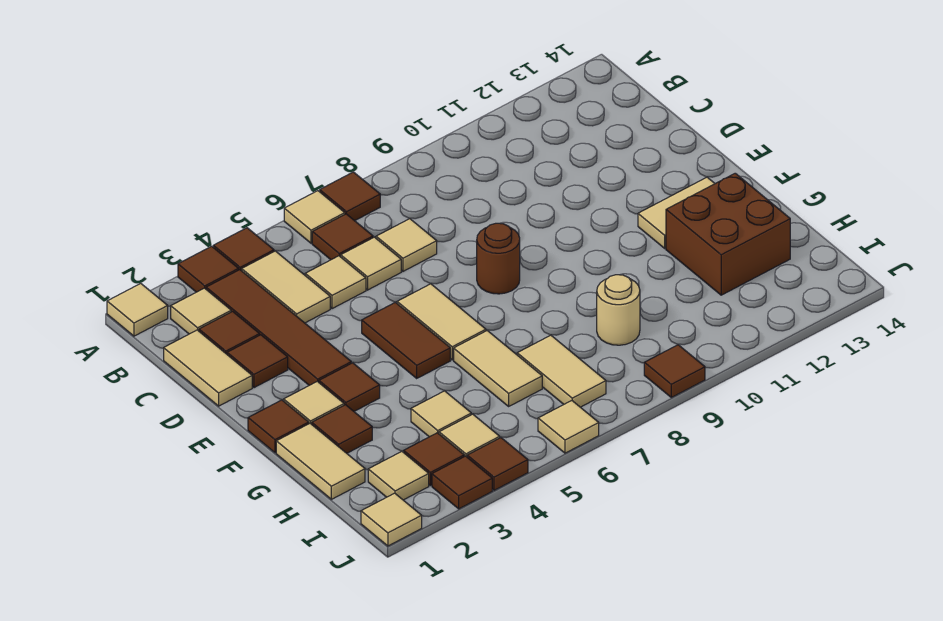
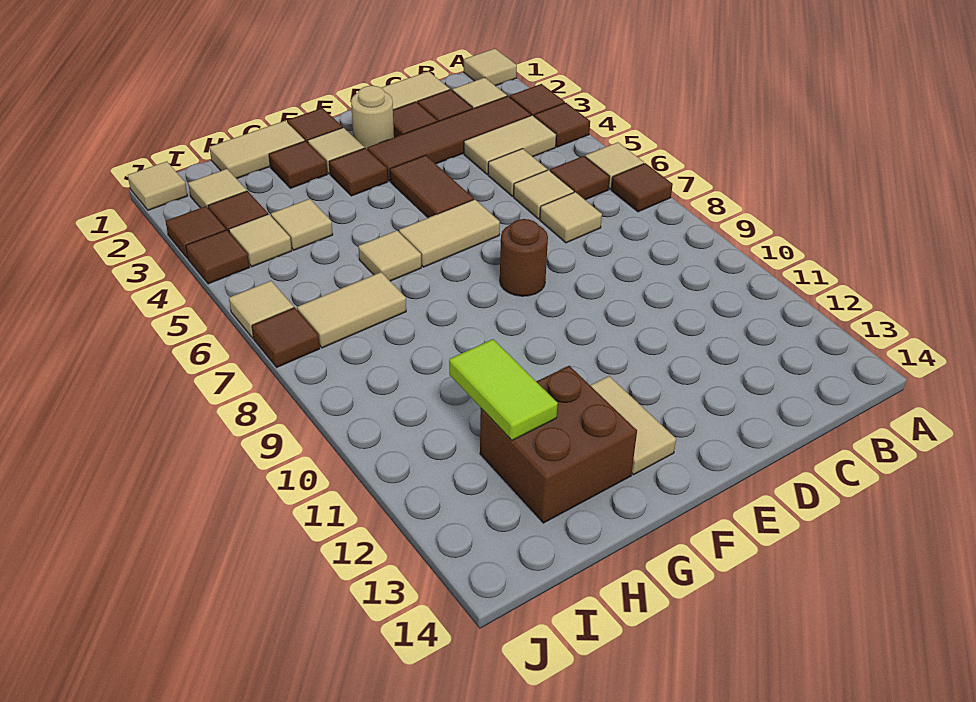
brown tile E5:F5 level 1 -> brown tile E4:E5 level 1
tan tile G6:H6 level 1 -> tan tile G6 level 1
tan round brick H9 level 1 -> tan round brick E2 level 1
none -> lime tile H11:H12 level 2
brown tile J9 level 1 -> brown tile J7 level 1

